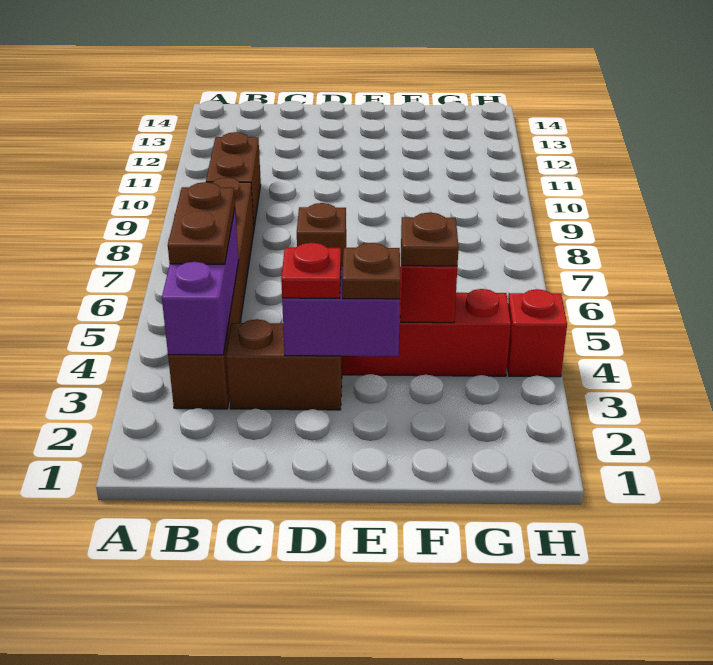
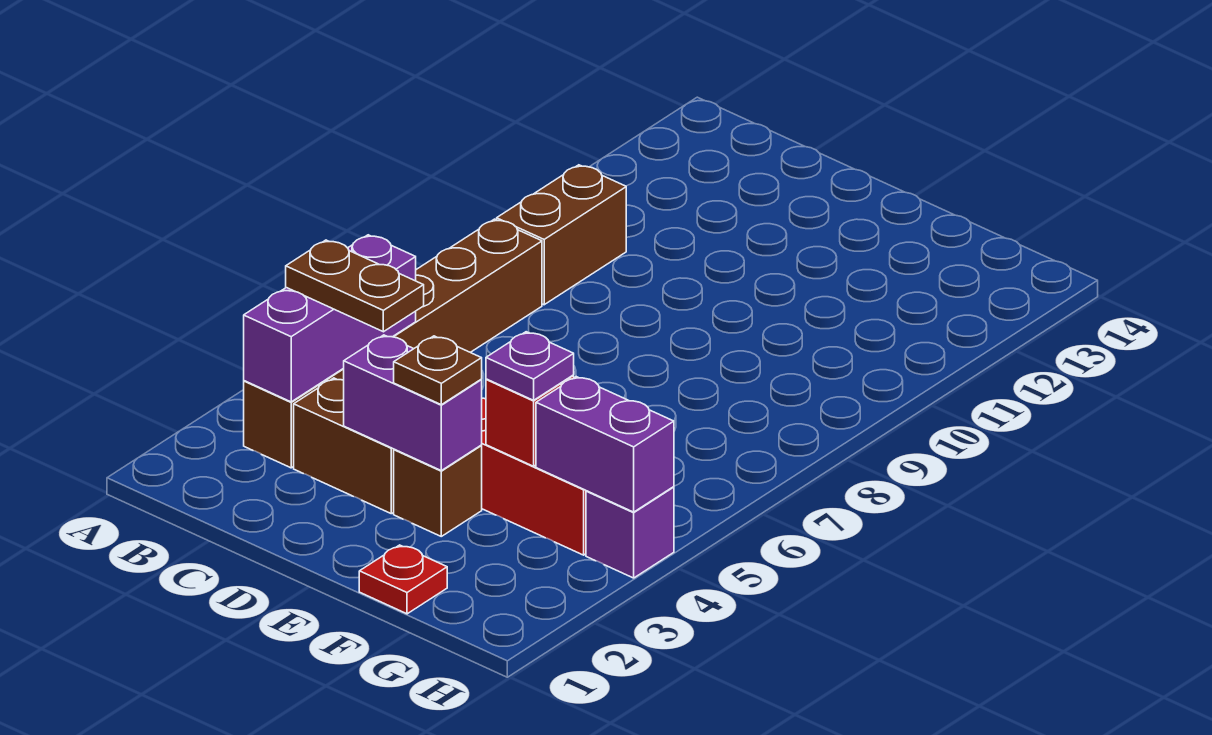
brown plate B4:B5 level 3 -> brown plate B4:C4 level 3
red plate D3 level 3 -> red plate F1 level 1
brown brick D7 level 1 -> brown brick E3 level 1
brown plate F4 level 3 -> purple plate F4 level 3
none -> purple brick G4:H4 level 2
red brick H4 level 1 -> purple brick H4 level 1

